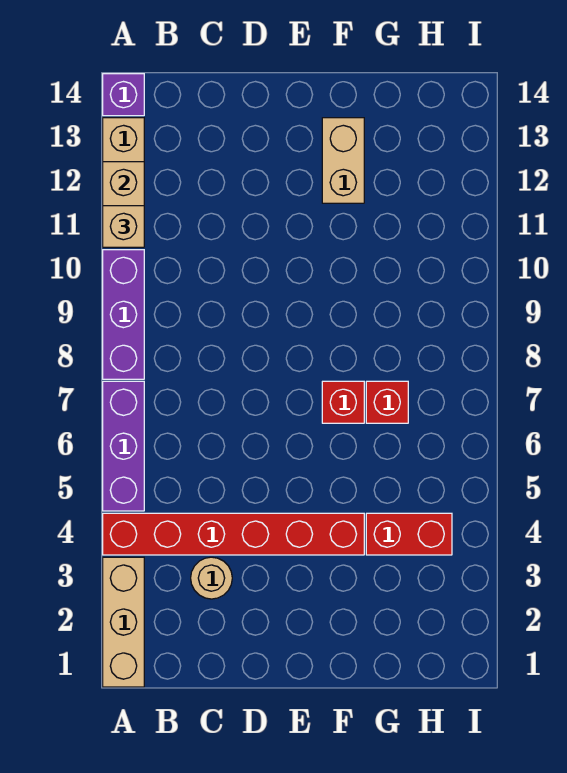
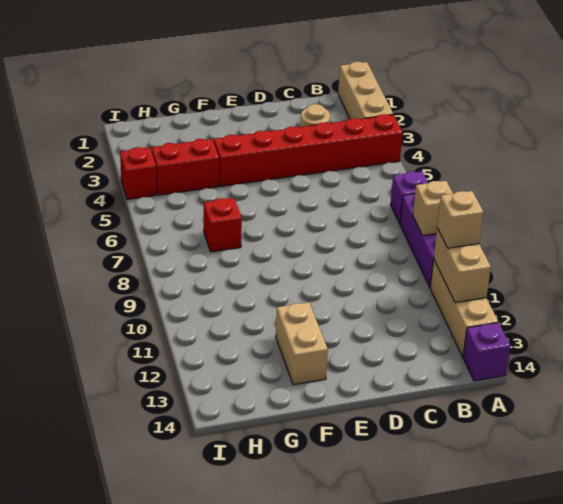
purple brick A5:A7 level 1 -> purple brick A7 level 1
none -> tan brick A9 level 2
red brick F7 level 1 -> red brick I4 level 1

